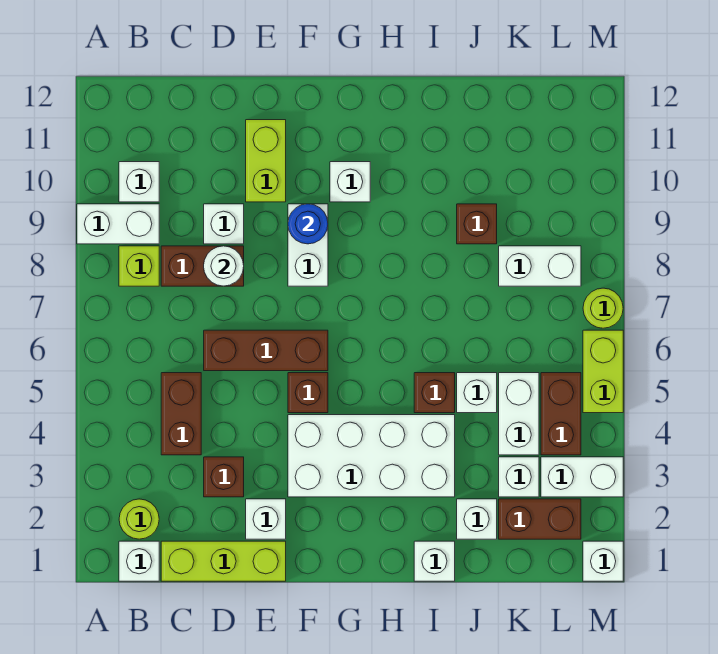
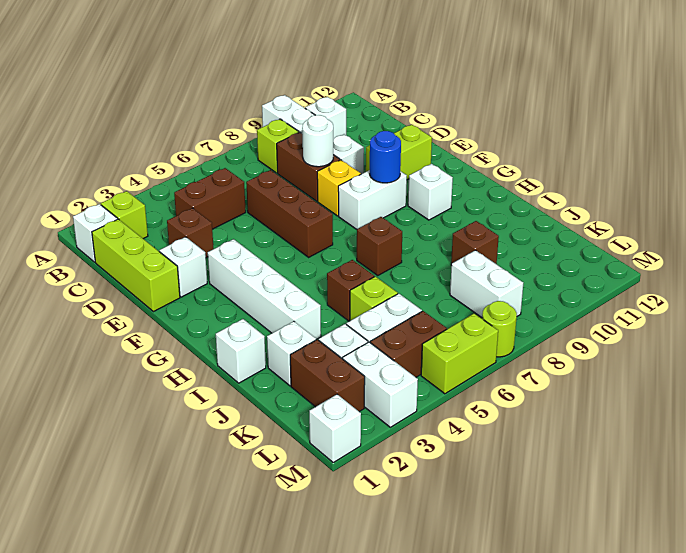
lime round brick B2 level 1 -> lime brick B2 level 1
none -> yellow brick E8 level 1
white brick F3:I4 level 1 -> white brick F3:I3 level 1
brown brick F5 level 1 -> brown brick H7 level 1
white brick J5 level 1 -> lime brick J5 level 1

